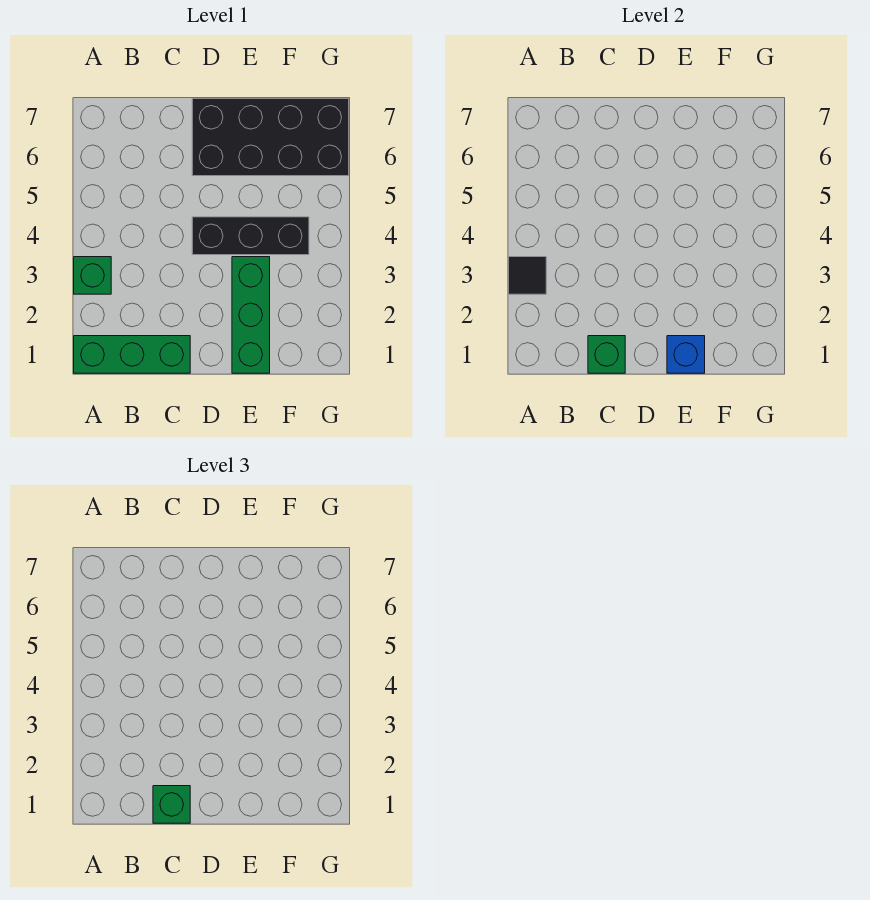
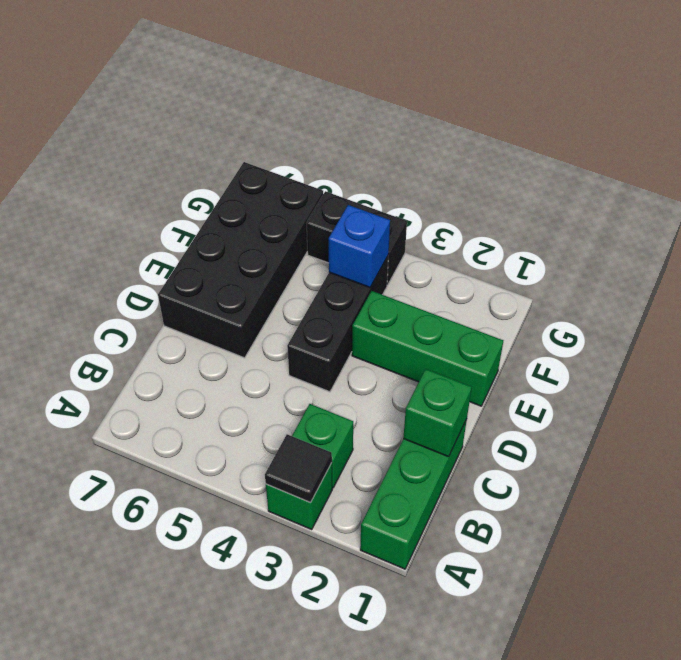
green brick C1 level 3 -> green brick B3 level 1
blue brick E1 level 2 -> blue brick F4 level 2
none -> black brick G4:G5 level 1

